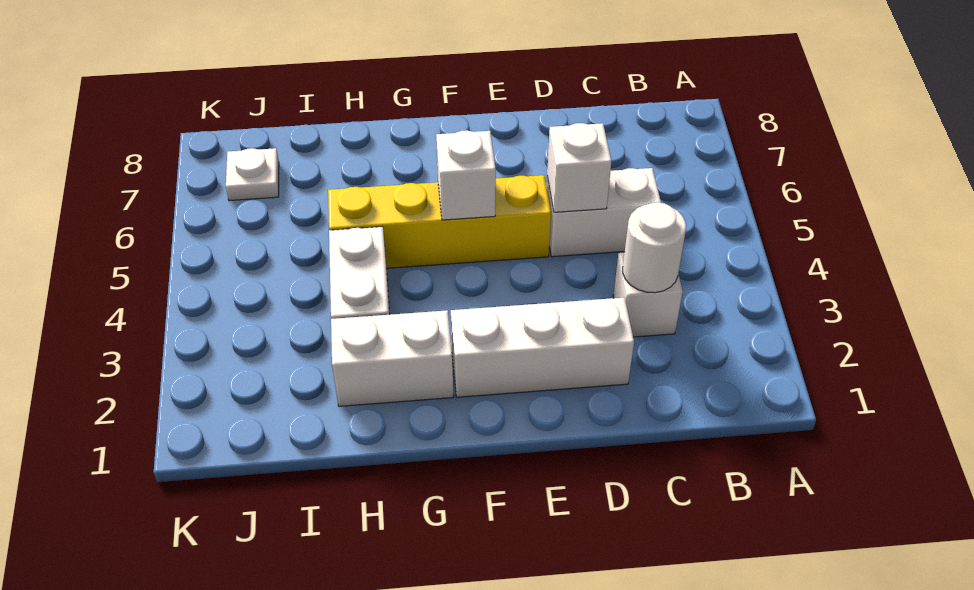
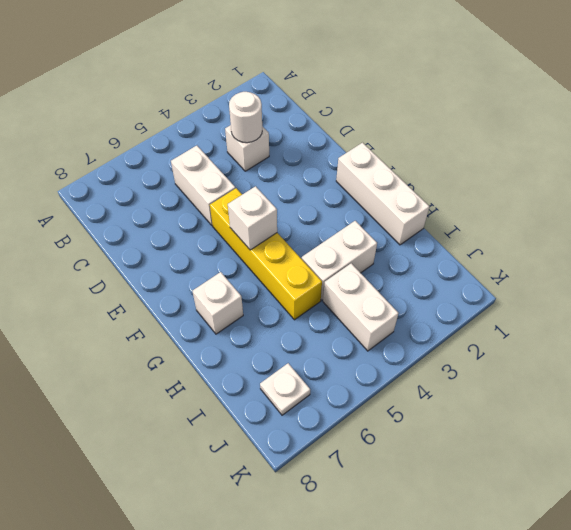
white brick D2:F2 level 1 -> white brick F1:H1 level 1
white brick D5 level 2 -> white brick G7 level 1
white brick G2:H2 level 1 -> white brick I4:J4 level 1

